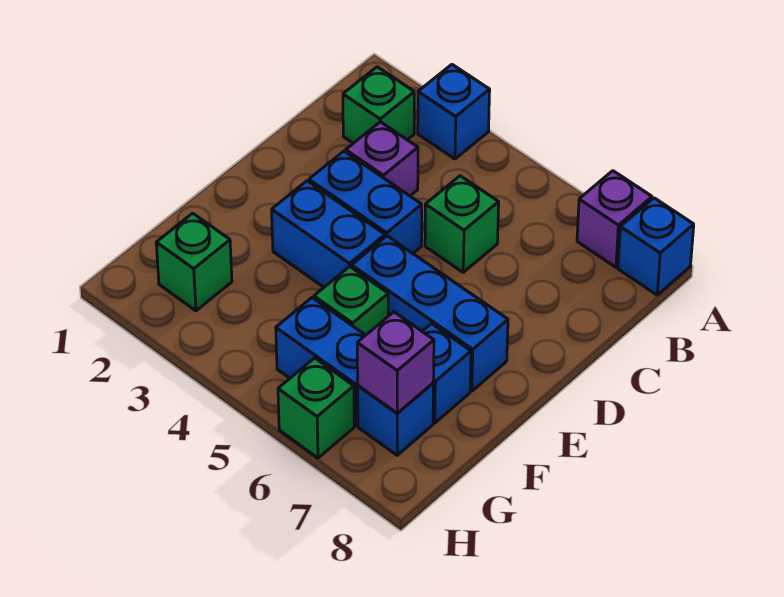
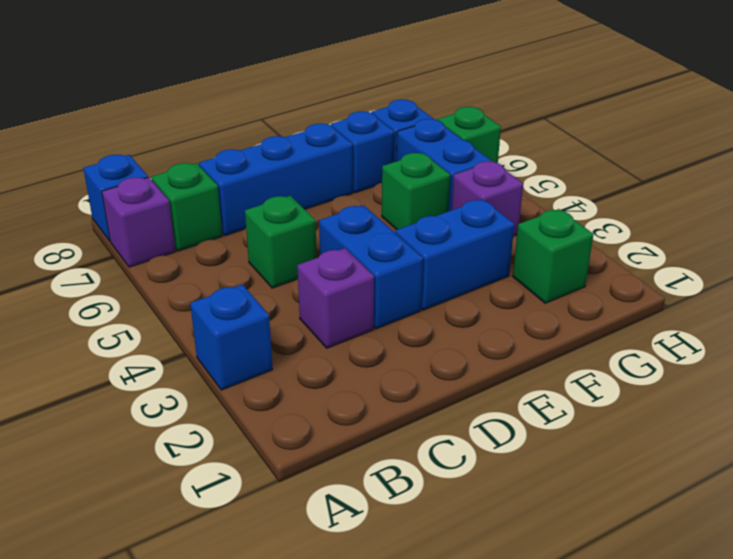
green brick B2 level 1 -> green brick B7 level 1
blue brick E3:E4 level 1 -> blue brick E3:F3 level 1
blue brick E5:E7 level 1 -> blue brick C7:E7 level 1
purple brick G7 level 2 -> purple brick G4 level 1

